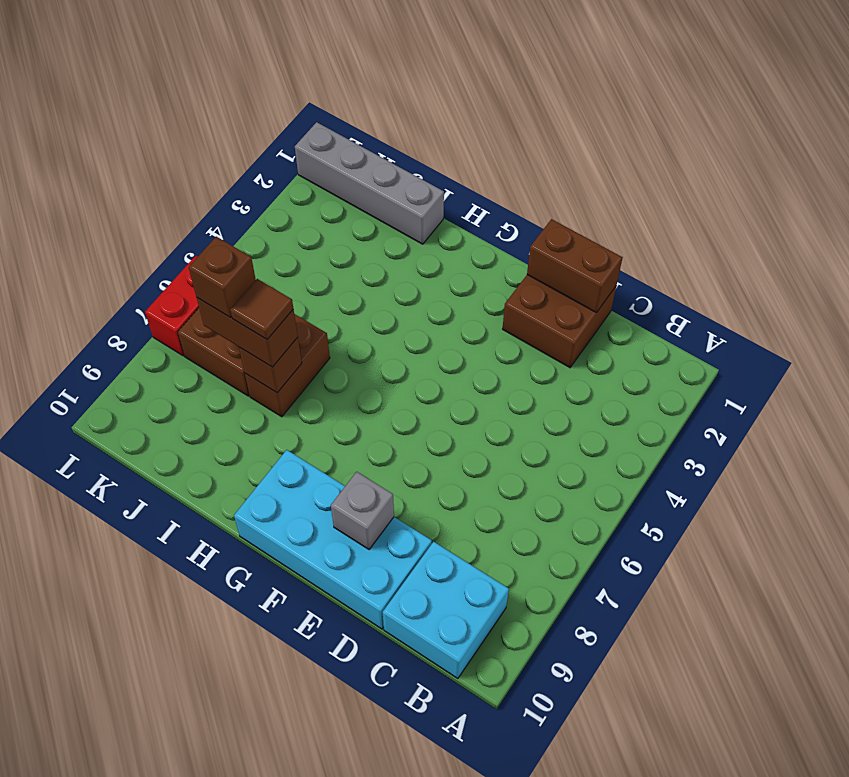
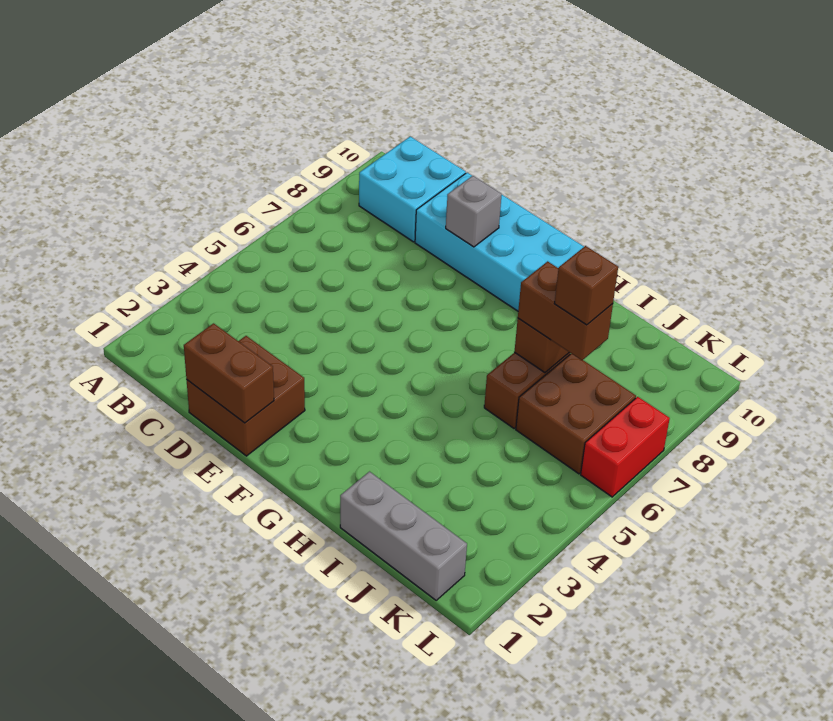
grey brick I1:L1 level 1 -> grey brick I1:K1 level 1
brown tile I7 level 4 -> none

